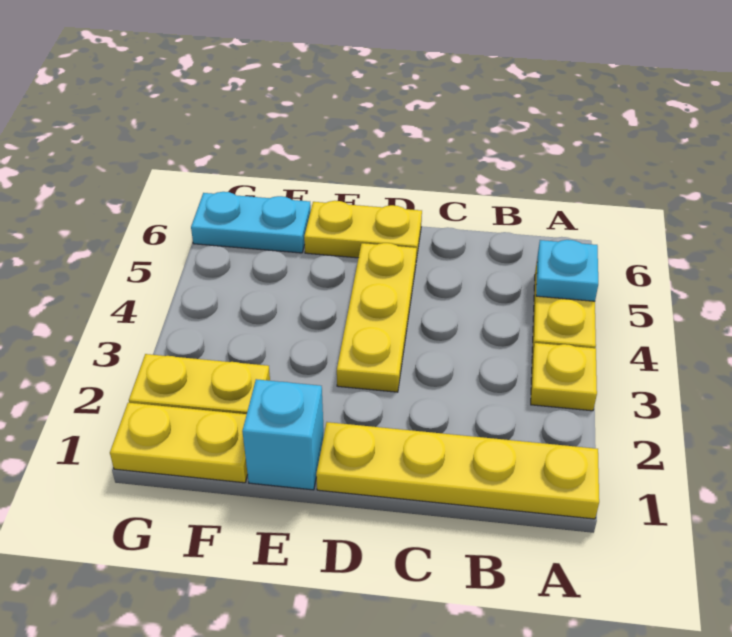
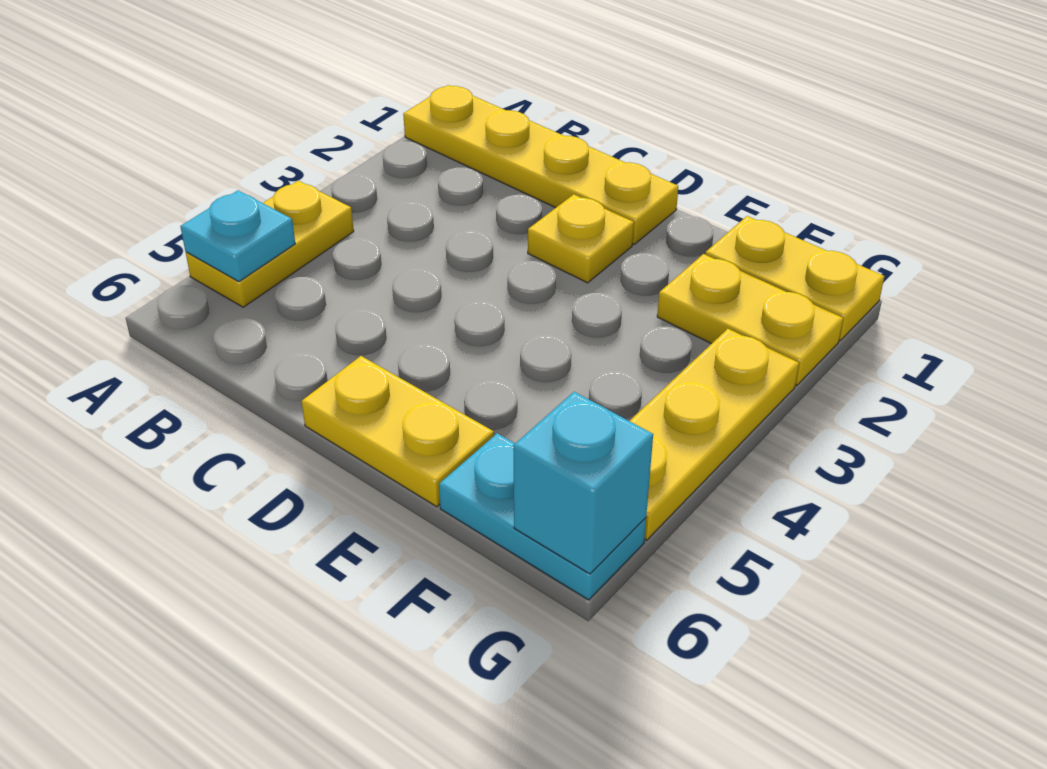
yellow plate A3 level 1 -> yellow plate D2 level 1
yellow plate D3:D5 level 1 -> yellow plate G3:G5 level 1
cyan brick E1 level 1 -> cyan brick G6 level 2

